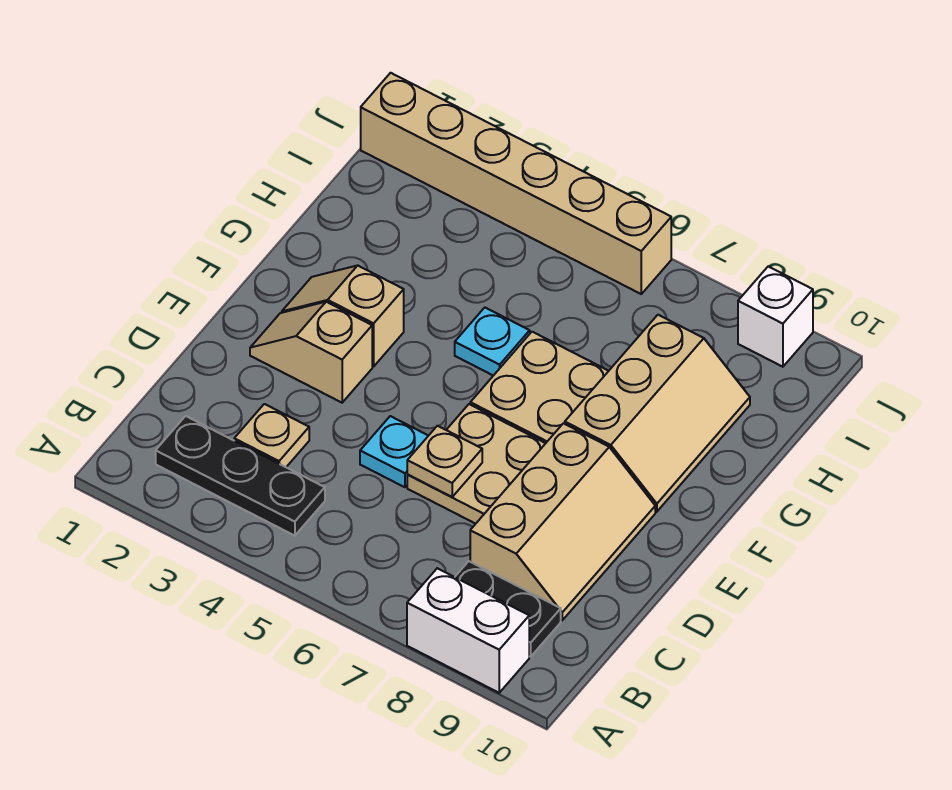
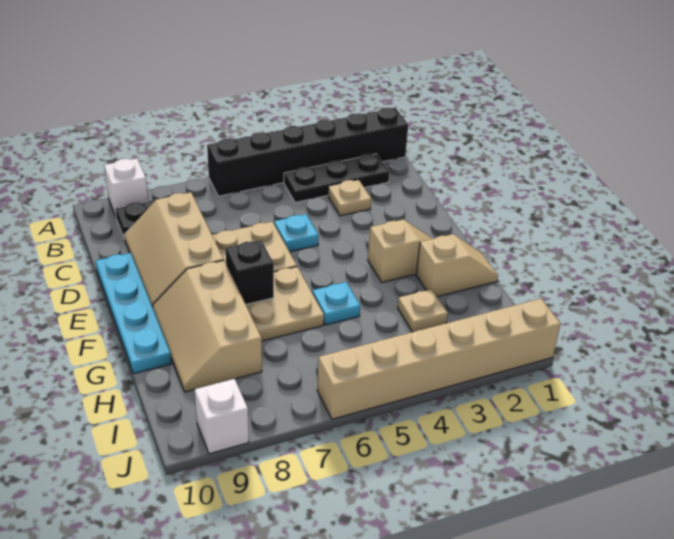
none -> black brick A1:A6 level 1
white brick A8:A9 level 1 -> white brick A9 level 1
tan plate D6 level 2 -> tan plate H3 level 1
none -> cyan plate D10:G10 level 1
tan slope E2:E3 level 1 top 3 -> tan slope G1:G2 level 1 top 2
none -> black brick F7 level 2

